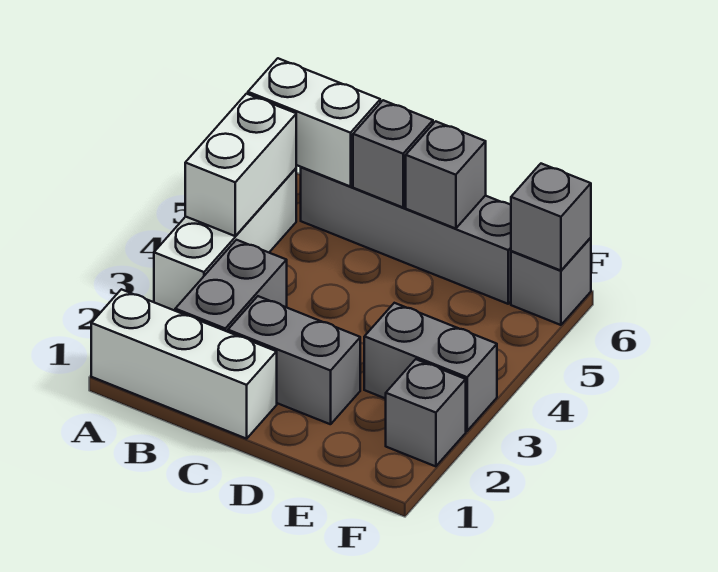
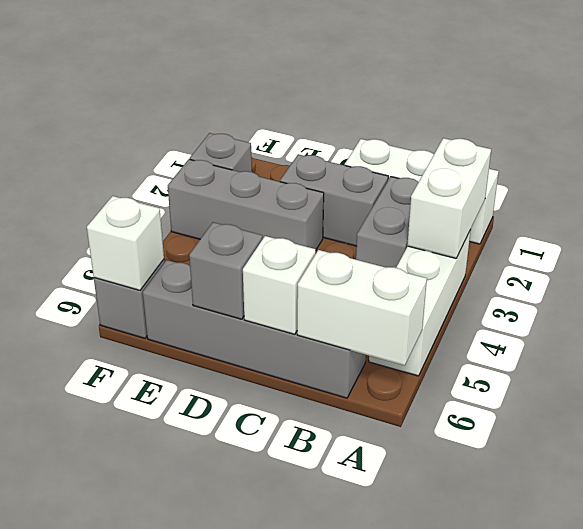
white brick A4:A5 level 2 -> white brick A2:A3 level 2
grey brick C6 level 2 -> white brick C6 level 2
grey brick E3:F3 level 1 -> grey brick D3:F3 level 1
grey brick F6 level 2 -> white brick F6 level 2

